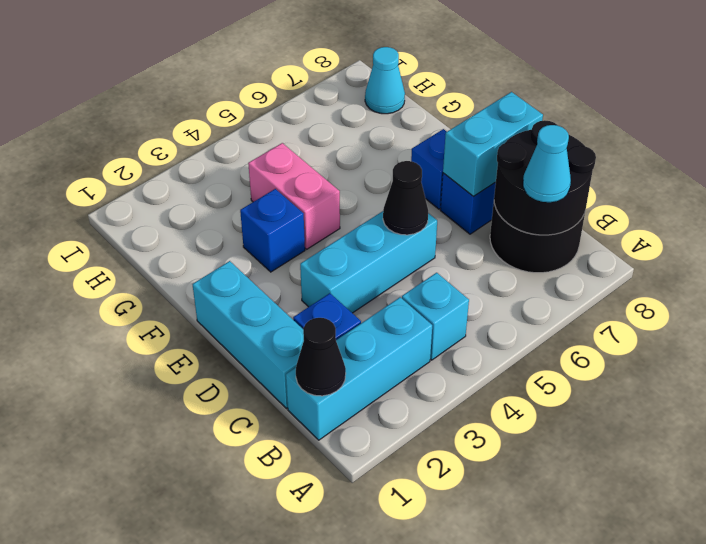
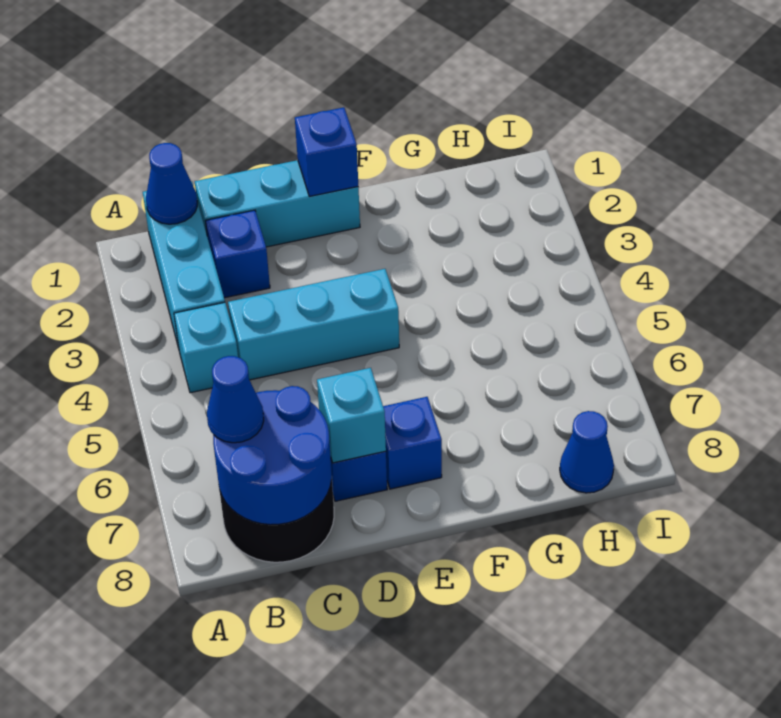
black cone B1 level 2 -> blue cone B1 level 2
black round brick B7:C8 level 2 -> blue round brick B7:C8 level 2
cyan cone B7 level 3 -> blue cone B7 level 3
cyan brick D3:D5 level 1 -> cyan brick C4:E4 level 1
black cone D5 level 2 -> none
cyan brick D7:D8 level 2 -> cyan brick D7 level 2
blue brick F3 level 1 -> blue brick E1 level 2
pink brick F4:G4 level 1 -> none
cyan cone H8 level 1 -> blue cone H8 level 1

